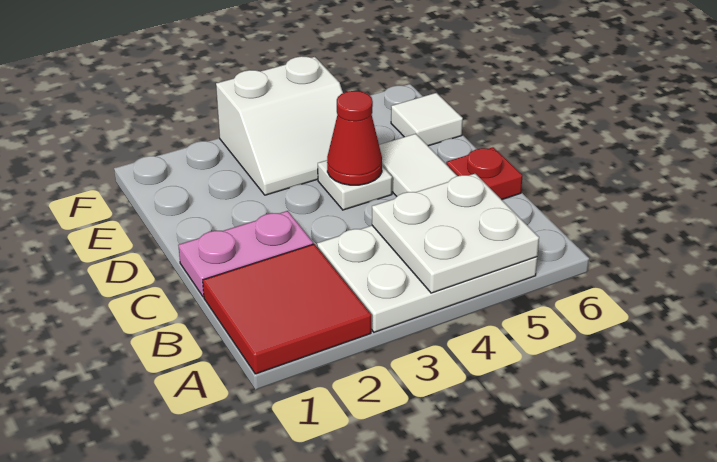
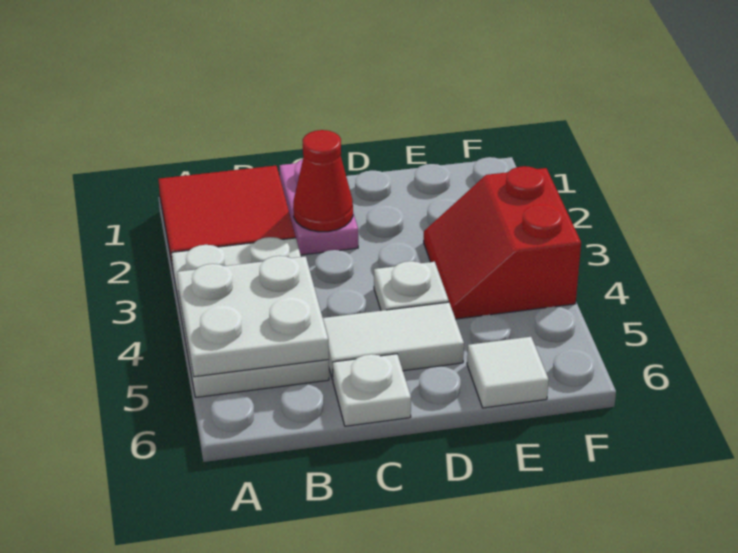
red plate C6 level 1 -> white plate C6 level 1
red cone D4 level 2 -> red cone C2 level 2
white slope E3:F4 level 1 top F -> red slope E3:F4 level 1 top F

